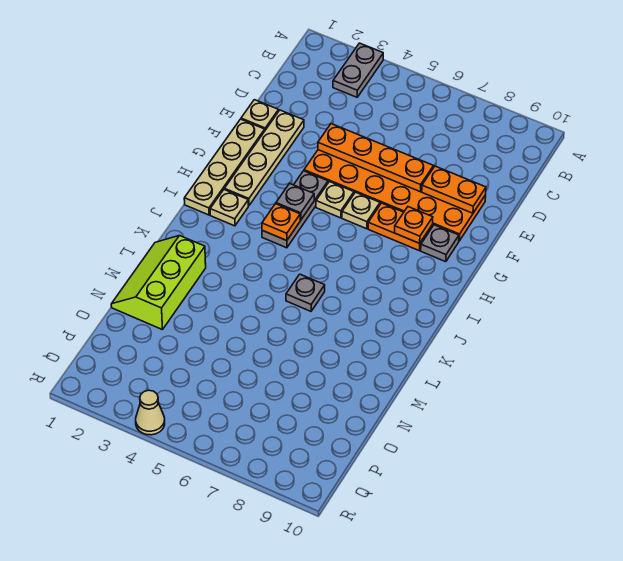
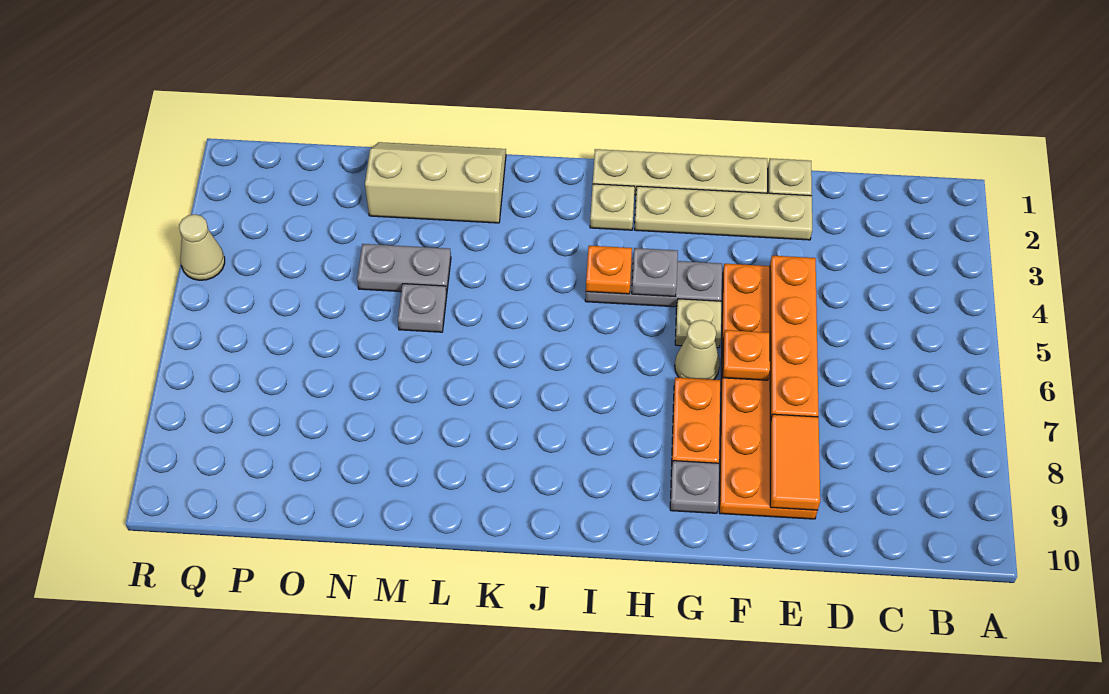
grey plate A3:B3 level 1 -> grey plate M4:N4 level 1
orange plate E8:E9 level 2 -> orange tile E8:E9 level 2
tan plate G6 level 1 -> tan cone G6 level 1
orange plate G8 level 2 -> orange plate F6 level 2
grey plate K6 level 1 -> grey plate M5 level 1
lime slope L1:N2 level 1 top 2 -> tan slope L1:N2 level 1 top 2

